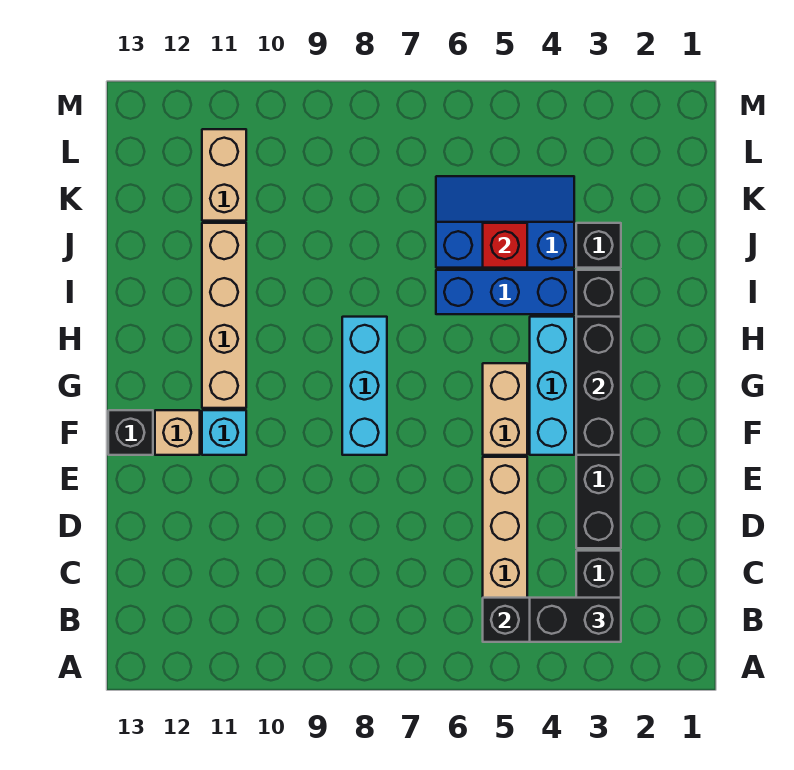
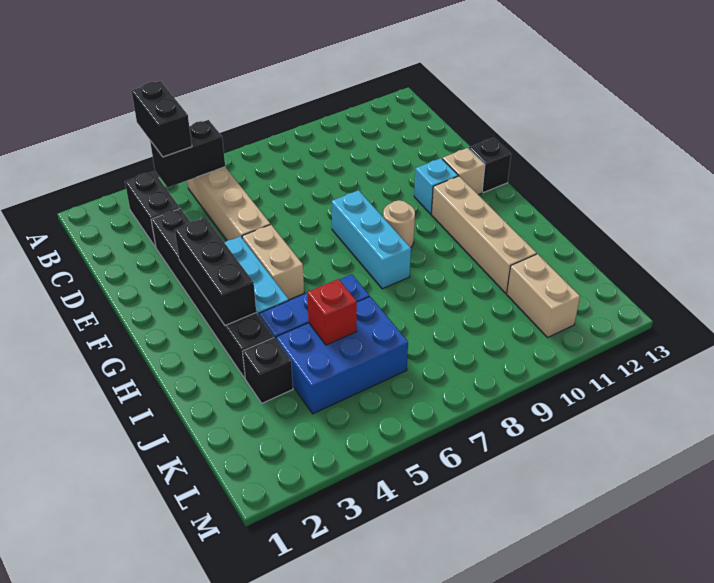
black brick B3:B4 level 3 -> black brick A4:B4 level 3
none -> tan round brick G9 level 1
blue slope J4:K6 level 1 top J -> blue brick J4:K6 level 1

